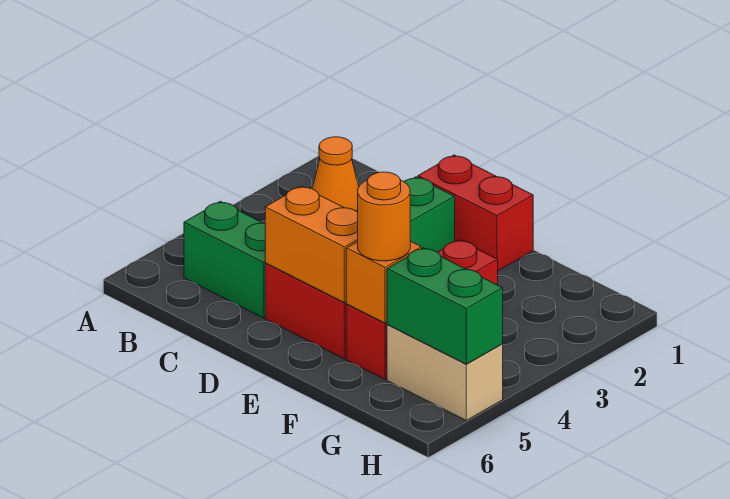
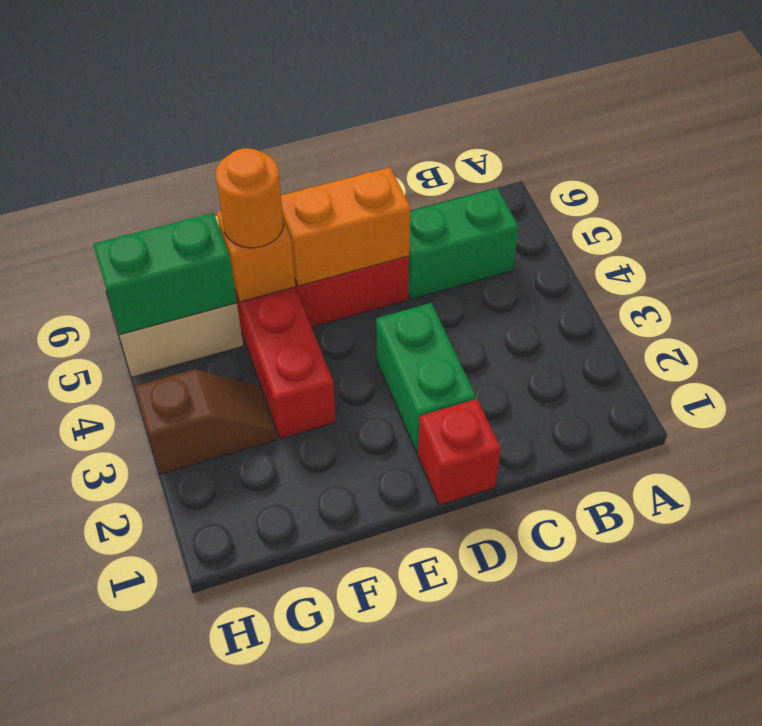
orange cone B2 level 1 -> none
red brick D1:E1 level 1 -> red brick D1 level 1
none -> brown slope G3:H3 level 1 top H

